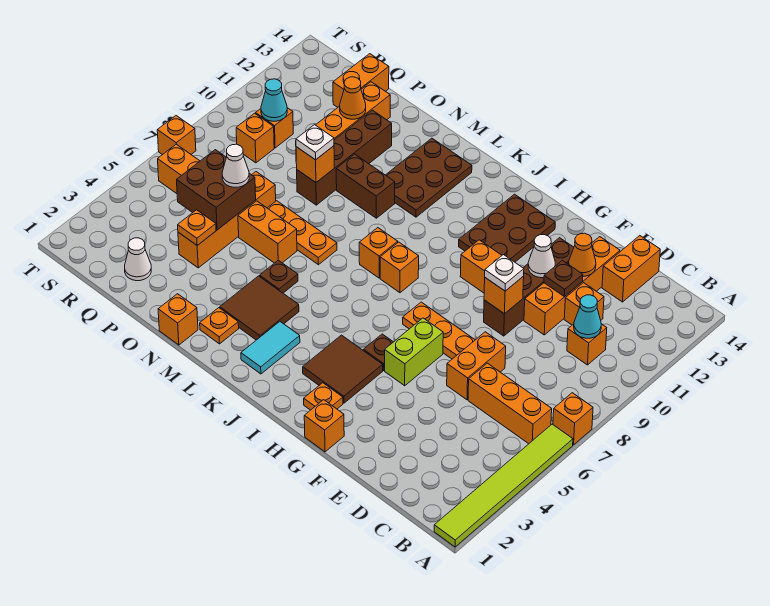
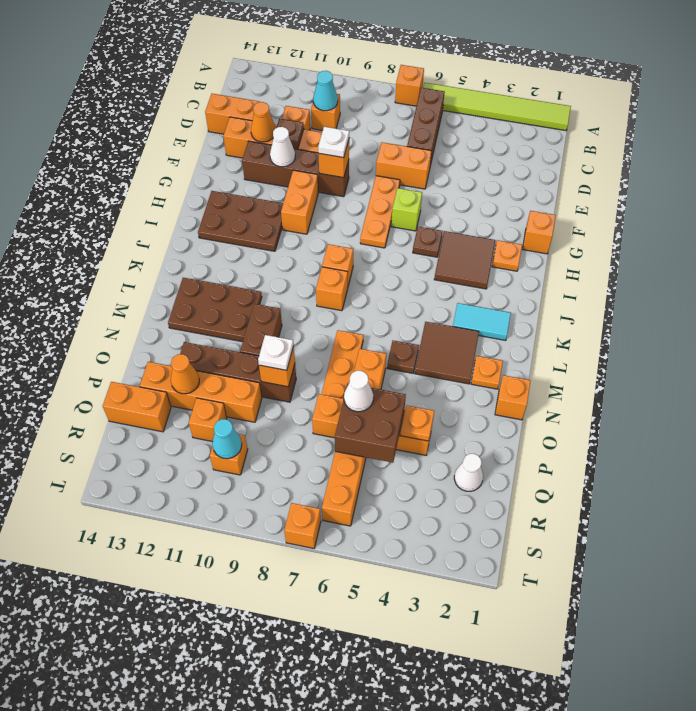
orange brick B6:D6 level 1 -> brown brick B6:D6 level 1
lime brick G5:G6 level 1 -> lime brick G6 level 1
orange brick R9 level 1 -> orange brick Q11 level 1

